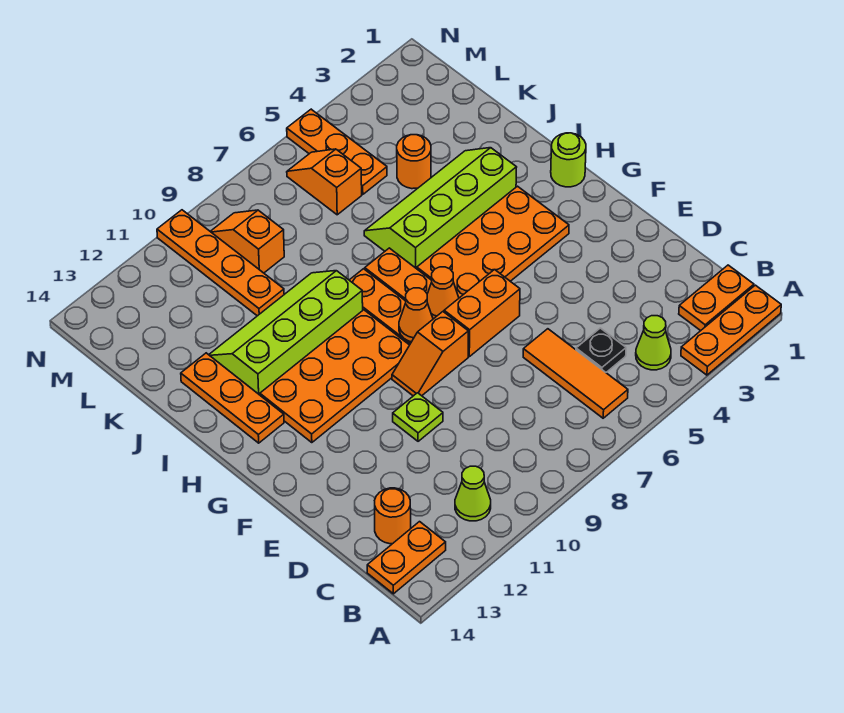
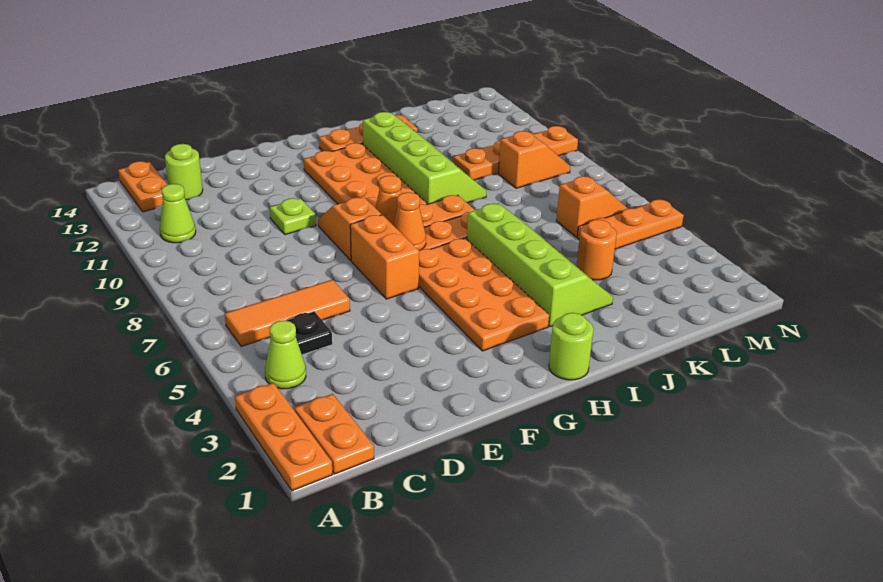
orange round brick C13 level 1 -> lime round brick C13 level 1

